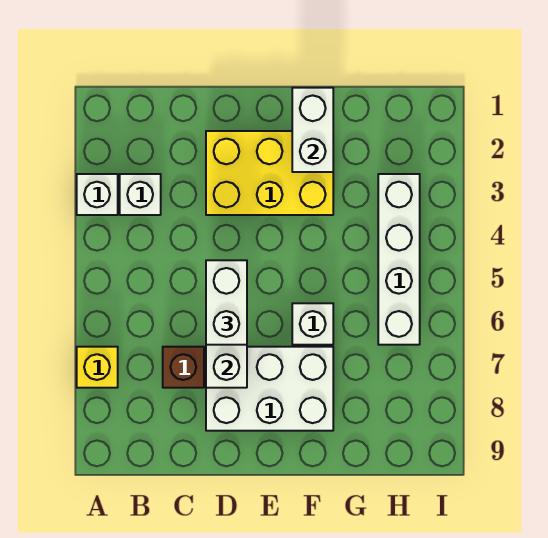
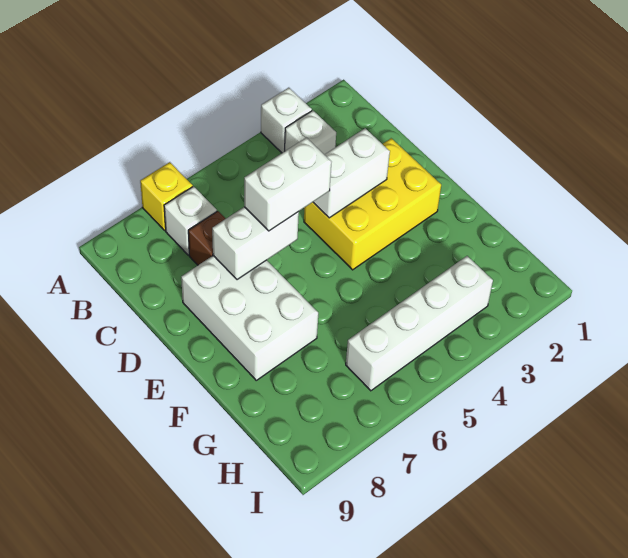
yellow brick D2:F3 level 1 -> yellow brick D2:E4 level 1
white brick F1:F2 level 2 -> white brick D3:D4 level 2
white brick F6 level 1 -> white brick B7 level 1

